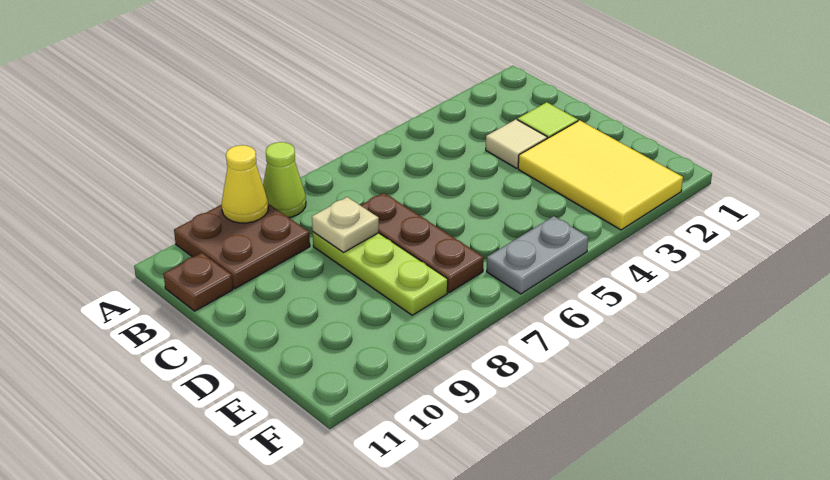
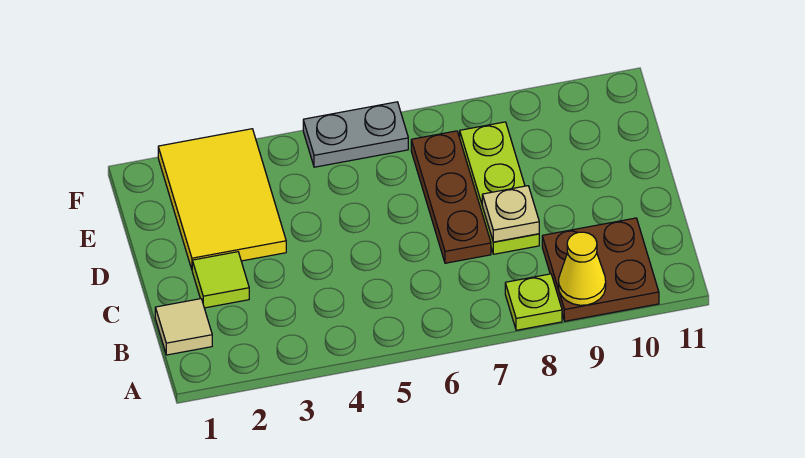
lime cone A8 level 1 -> lime plate A8 level 1
brown plate B11 level 1 -> none
tan tile C3 level 1 -> tan tile B1 level 1

